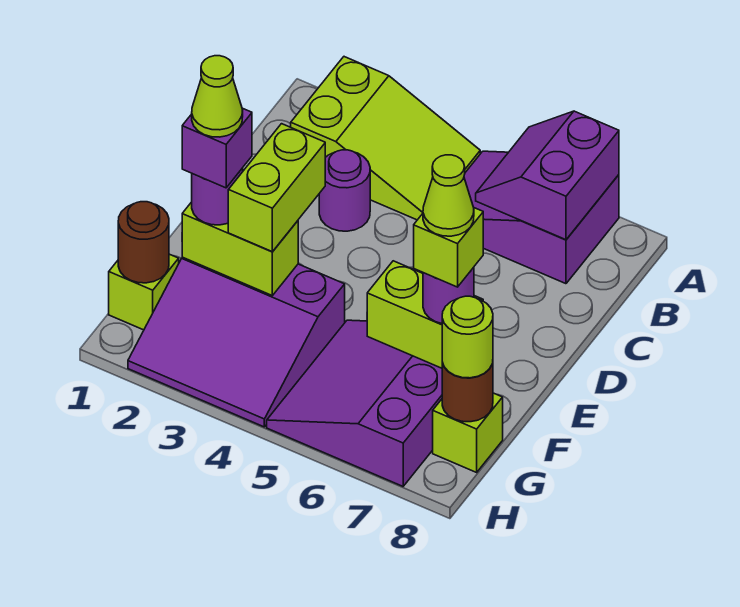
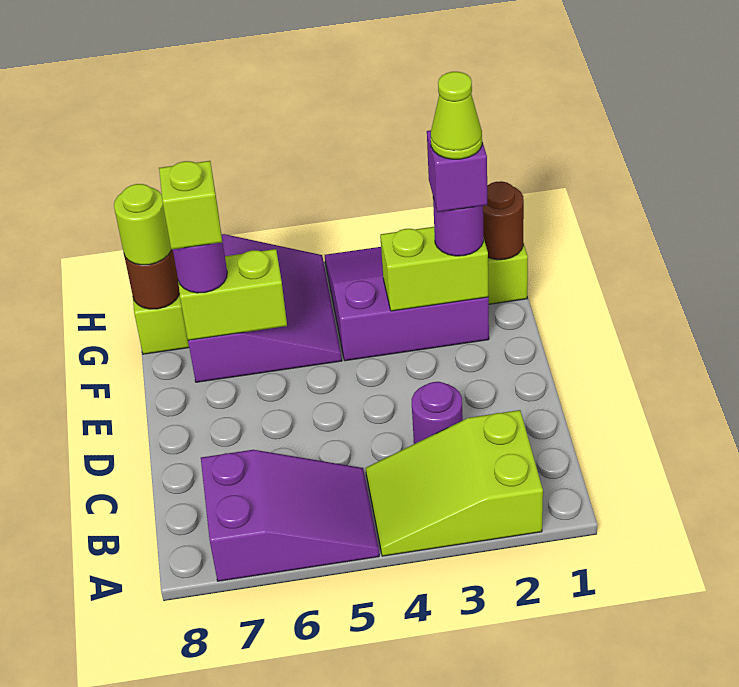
purple slope A6:B7 level 2 top 7 -> none
lime brick E3:F3 level 3 -> none
lime cone F7 level 5 -> none

